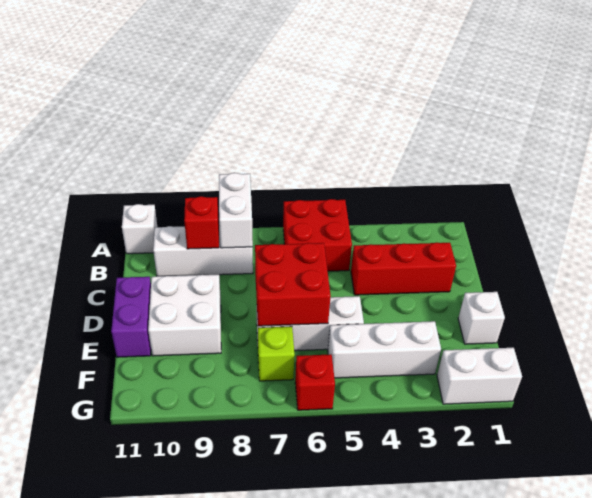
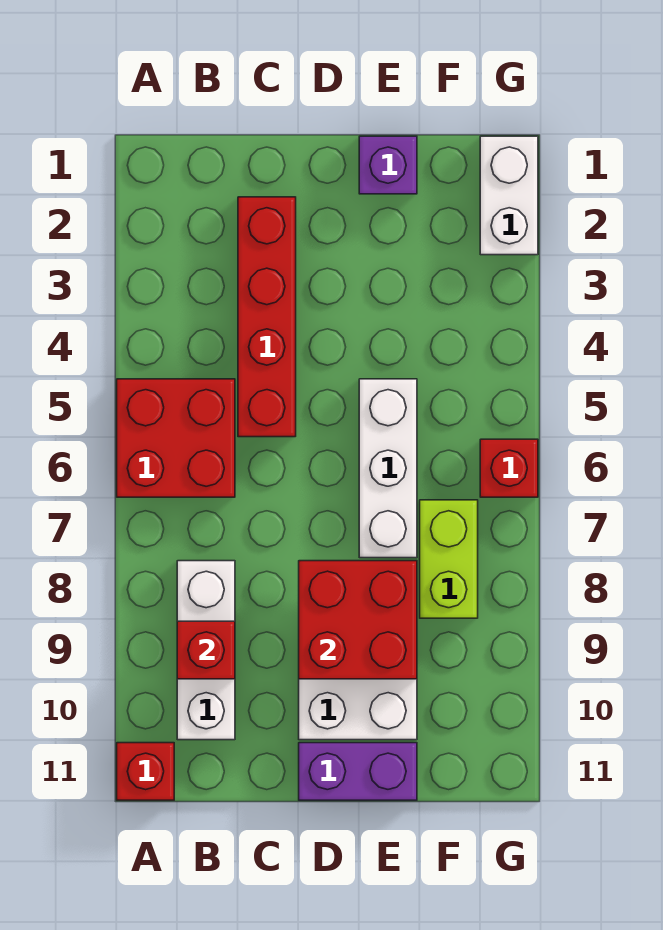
white brick A8:B8 level 2 -> none
white brick A11 level 1 -> red brick A11 level 1
red brick C2:C4 level 1 -> red brick C2:C5 level 1
red brick D6:E7 level 2 -> red brick D8:E9 level 2
white brick E1 level 1 -> purple brick E1 level 1
white brick F3:F5 level 1 -> none
lime brick F7 level 1 -> lime brick F7:F8 level 1

